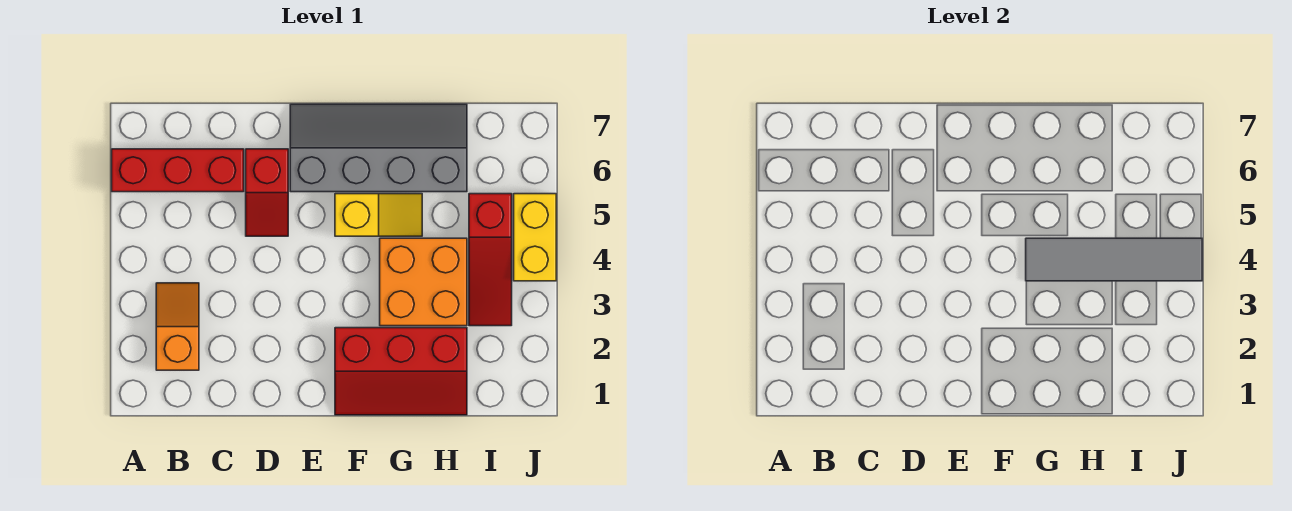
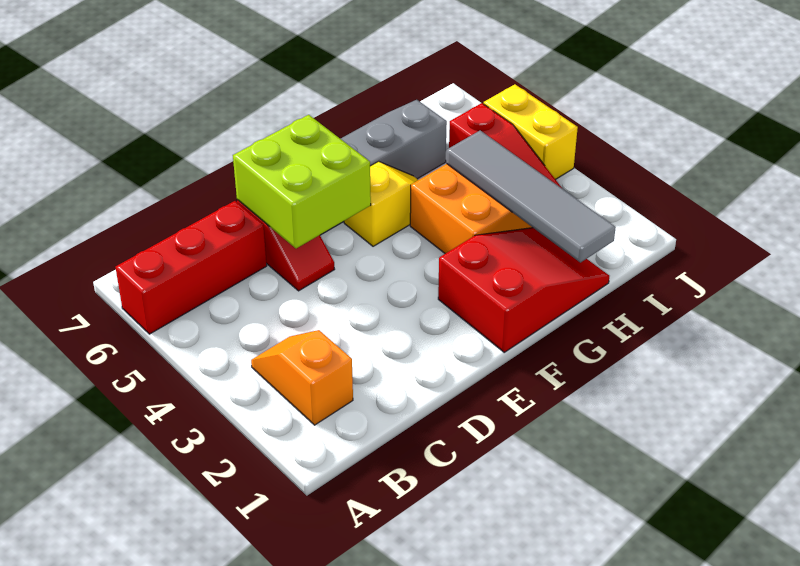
none -> lime brick D5:E6 level 2
red slope F1:H2 level 1 top 2 -> red slope F1:H2 level 1 top F
grey tile G4:J4 level 2 -> grey tile H1:H4 level 2

